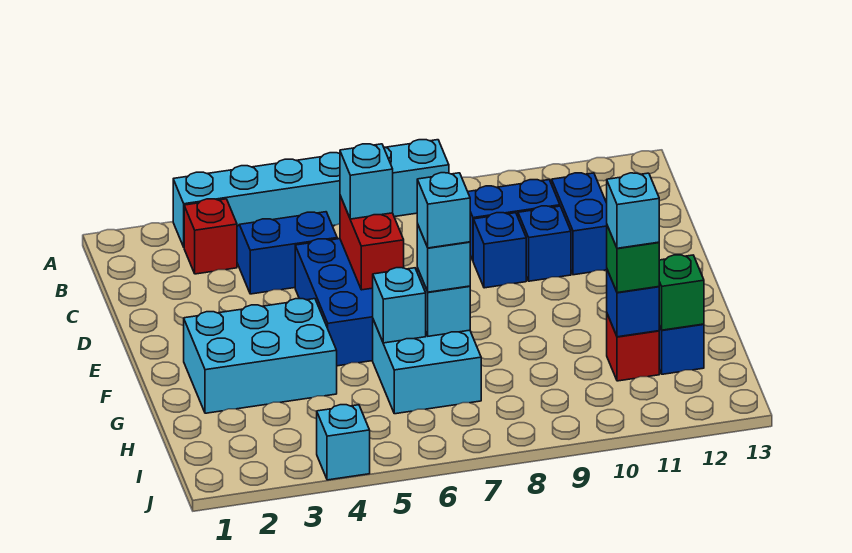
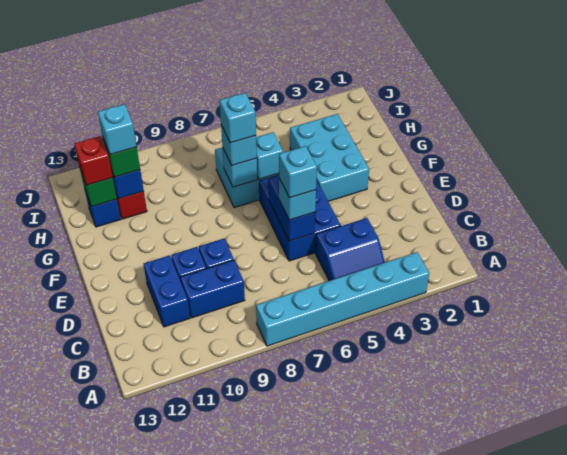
red brick B3 level 1 -> red brick H12 level 3
red brick D6:E6 level 2 -> blue brick D6:E6 level 2
cyan brick F2:G4 level 1 -> cyan brick F3:H4 level 1
cyan brick J4 level 1 -> cyan brick D6 level 4

